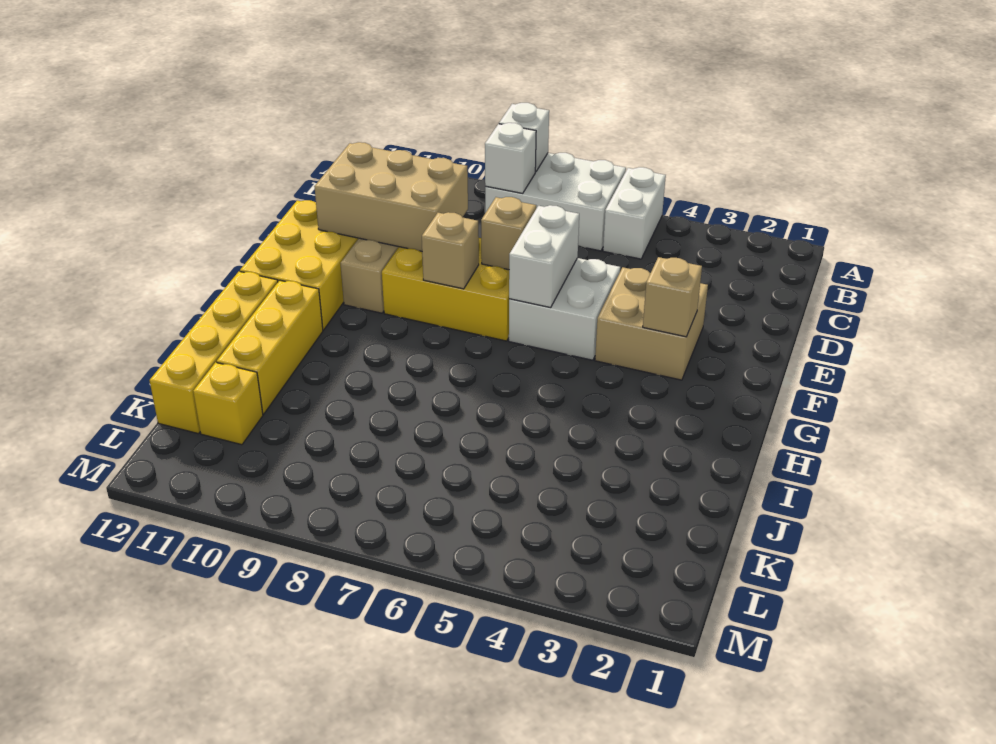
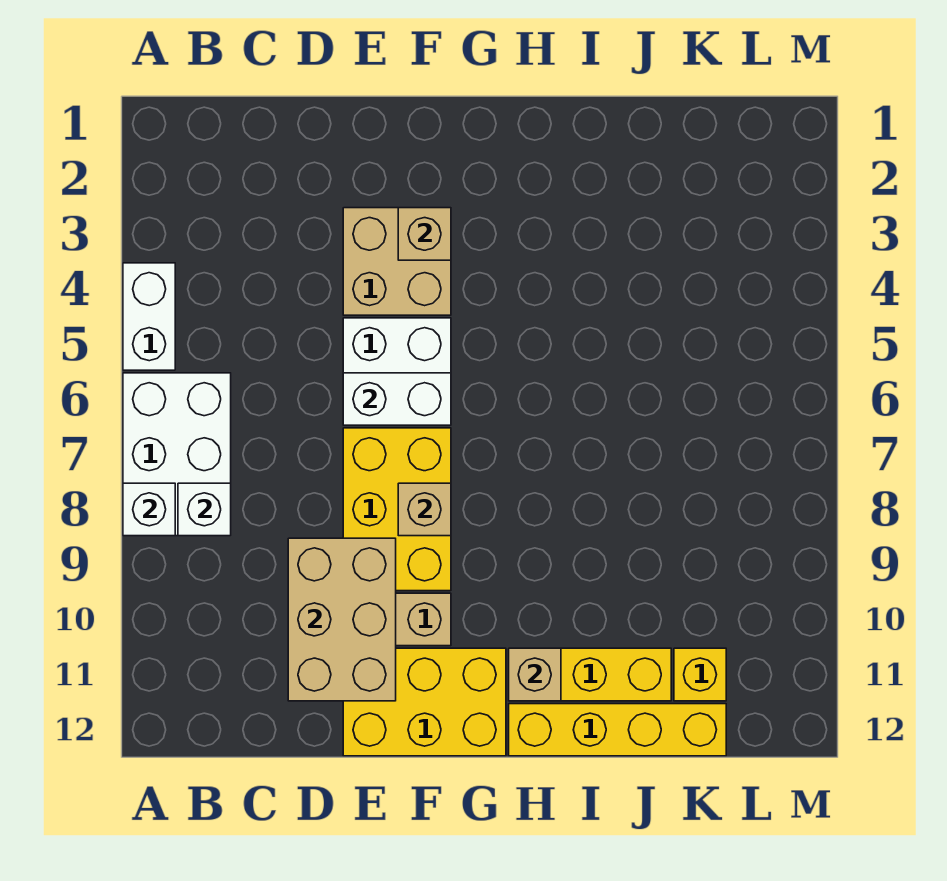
white brick A5:B5 level 1 -> white brick A4:A5 level 1
tan brick E7 level 2 -> tan brick H11 level 2

